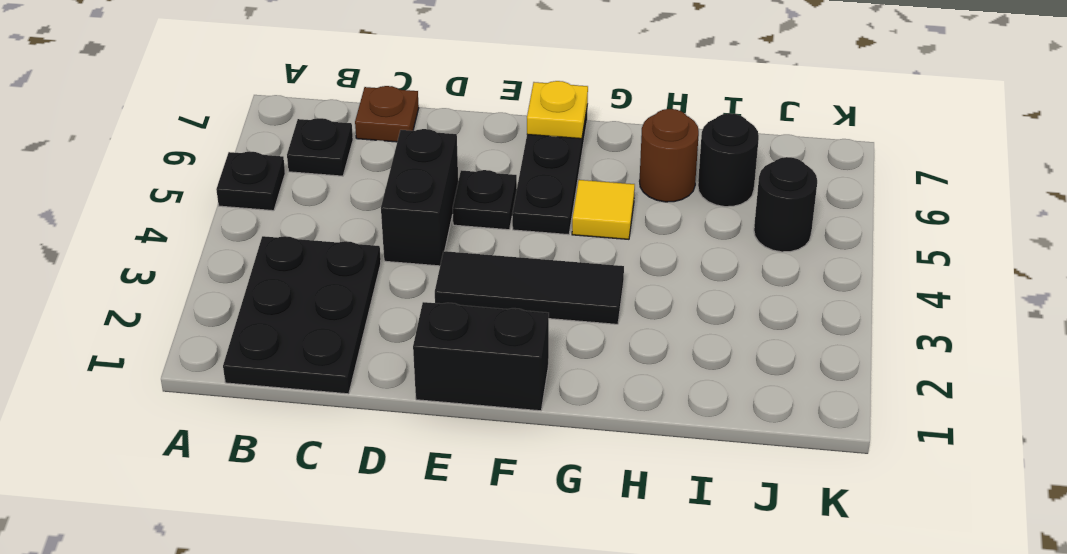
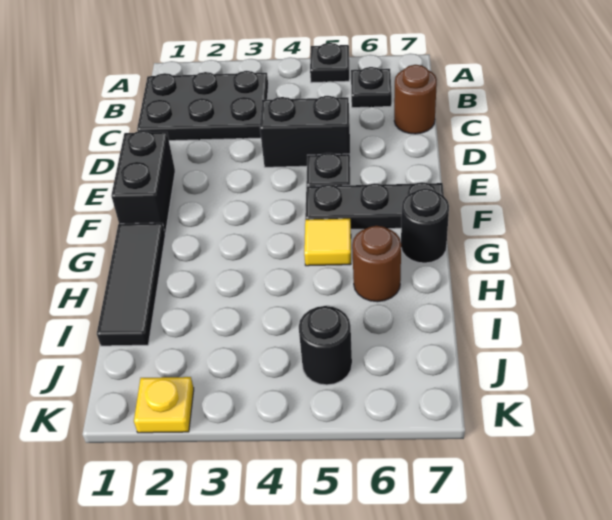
brown plate C7 level 1 -> brown round brick C7 level 1
black tile E3:G3 level 1 -> black tile G1:I1 level 1
yellow plate F7 level 2 -> yellow plate K2 level 1
black round brick I6 level 1 -> black round brick G7 level 1

